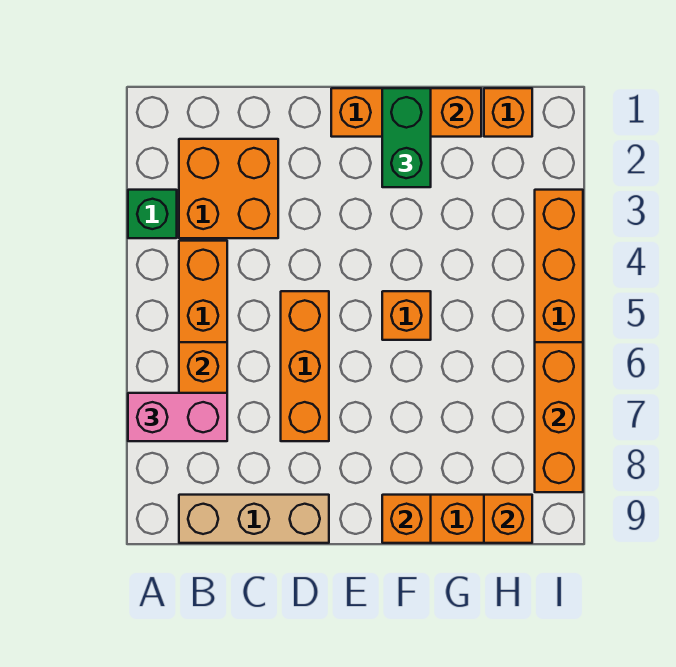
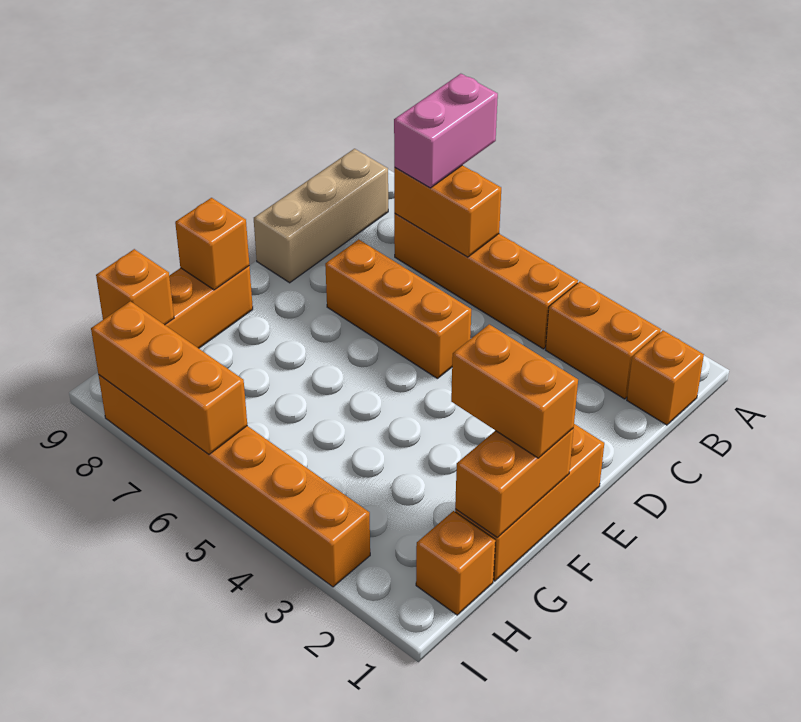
green brick A3 level 1 -> none
orange brick B2:C3 level 1 -> orange brick B2:B3 level 1
green brick F1:F2 level 3 -> orange brick F1:F2 level 3
orange brick F5 level 1 -> orange brick B1 level 1

